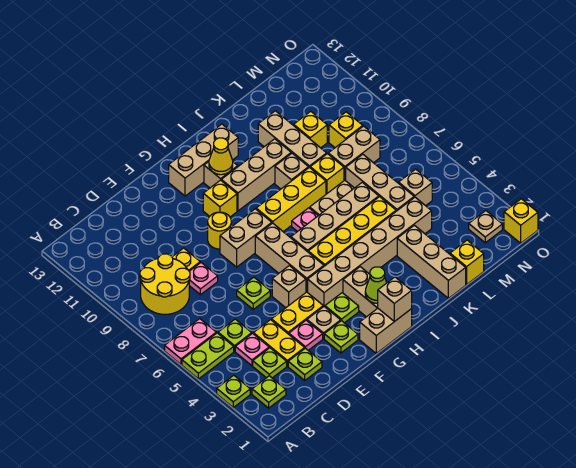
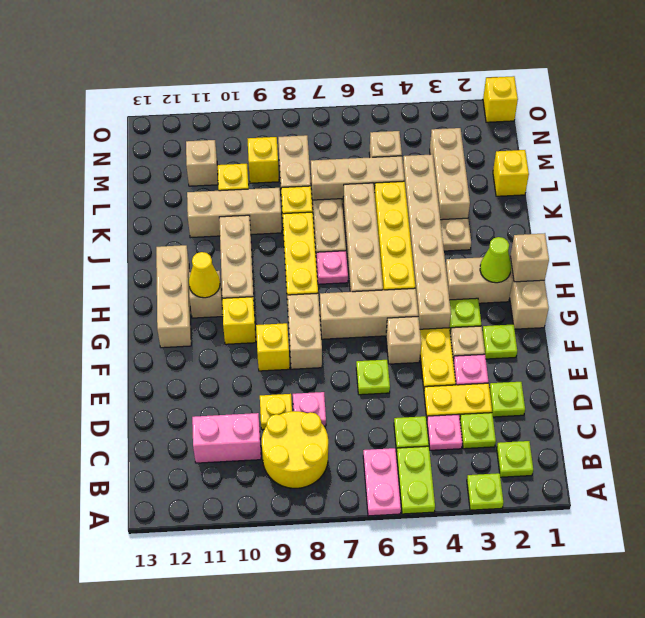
none -> pink brick C10:C11 level 1
yellow round brick F9 level 1 -> yellow brick F9 level 1
tan brick J9 level 1 -> tan brick M11 level 1
tan brick K1:K3 level 1 -> tan brick K3:M3 level 1
tan plate N2 level 1 -> tan plate J3 level 1

